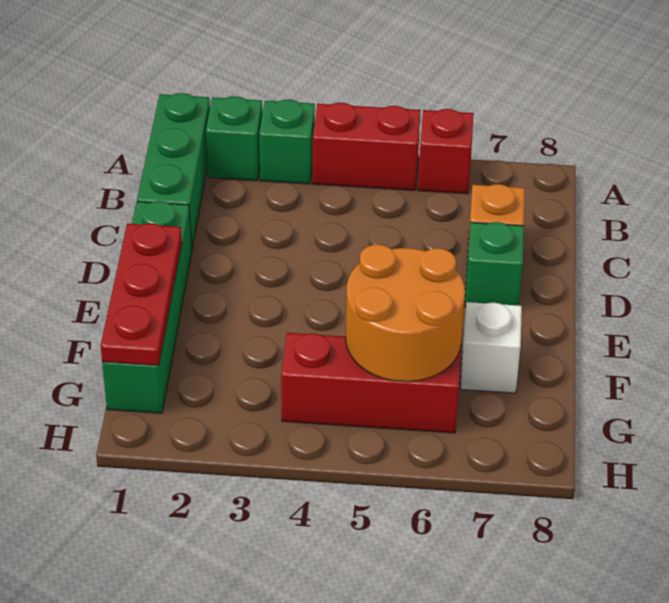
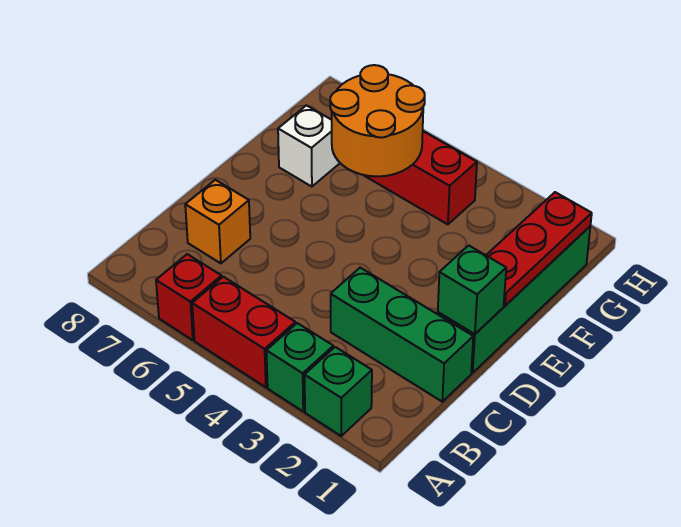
green brick A1:C1 level 1 -> green brick C1:C3 level 1
green brick D7 level 1 -> green brick D1 level 2

